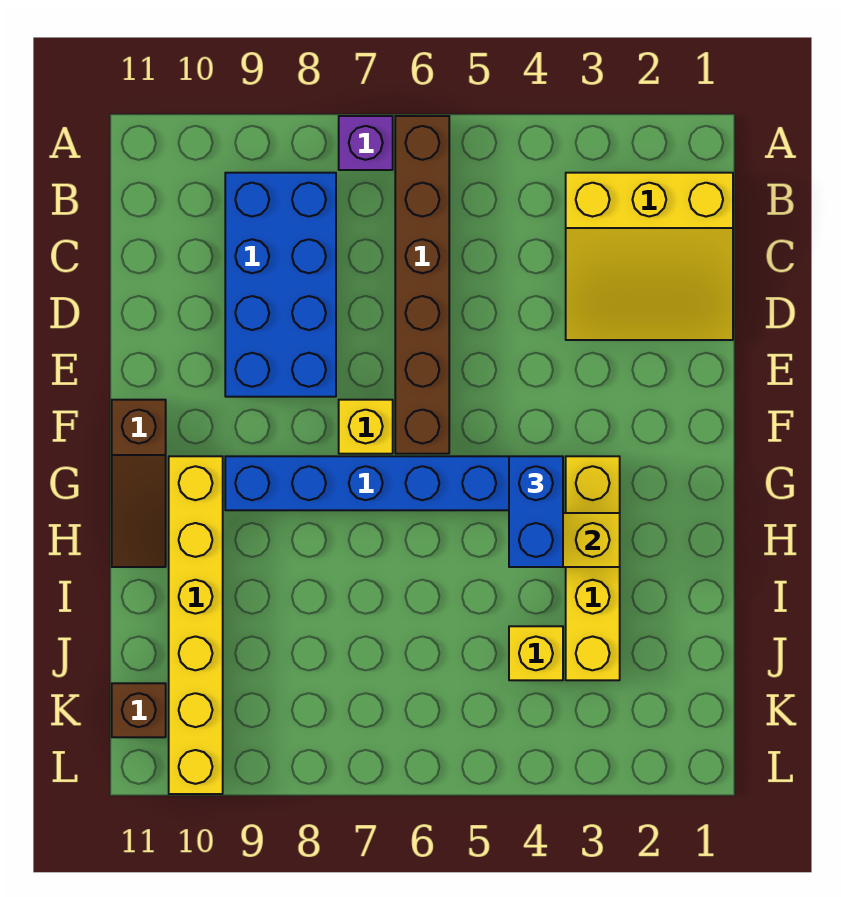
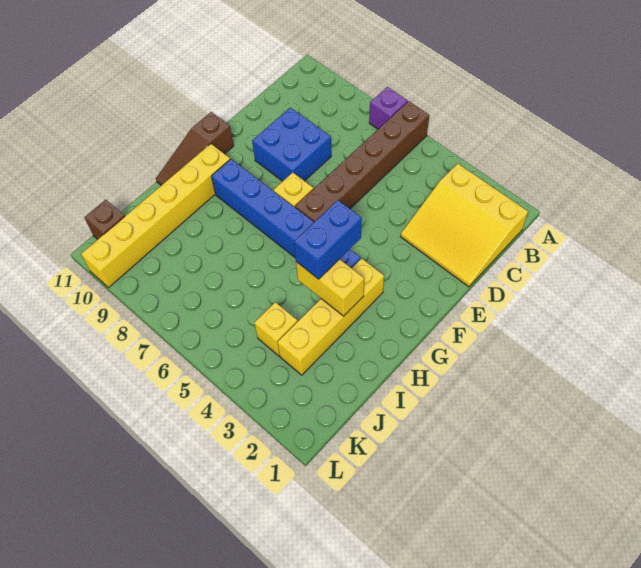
blue brick B8:E9 level 1 -> blue brick D8:E9 level 1

